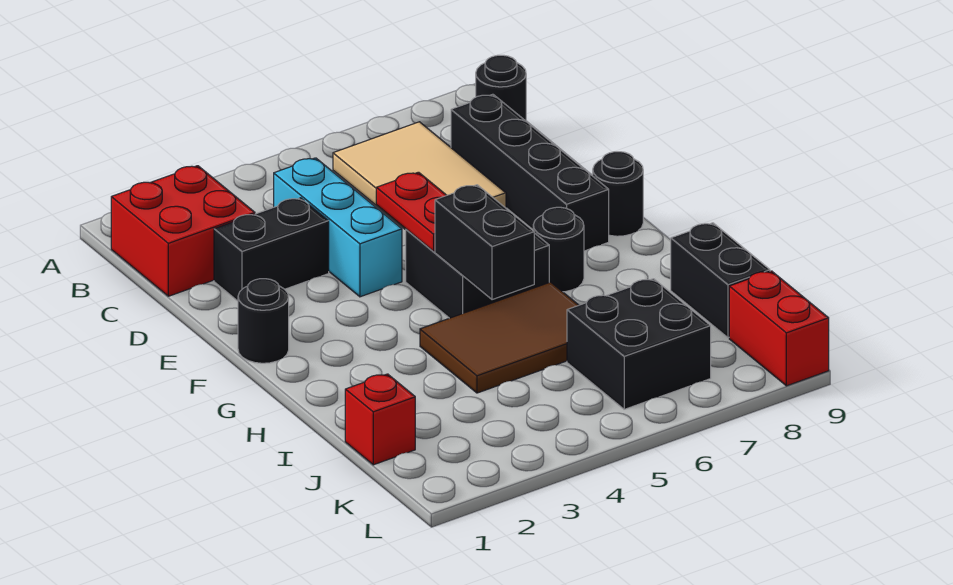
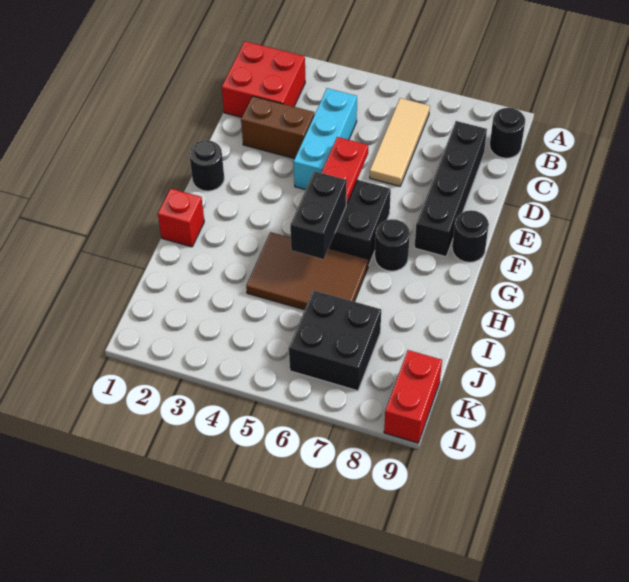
tan tile B6:D7 level 1 -> tan tile B6:D6 level 1
black brick D2:D3 level 1 -> brown brick D2:D3 level 1
black brick I9:J9 level 1 -> none
red brick J1 level 1 -> red brick H1 level 1

